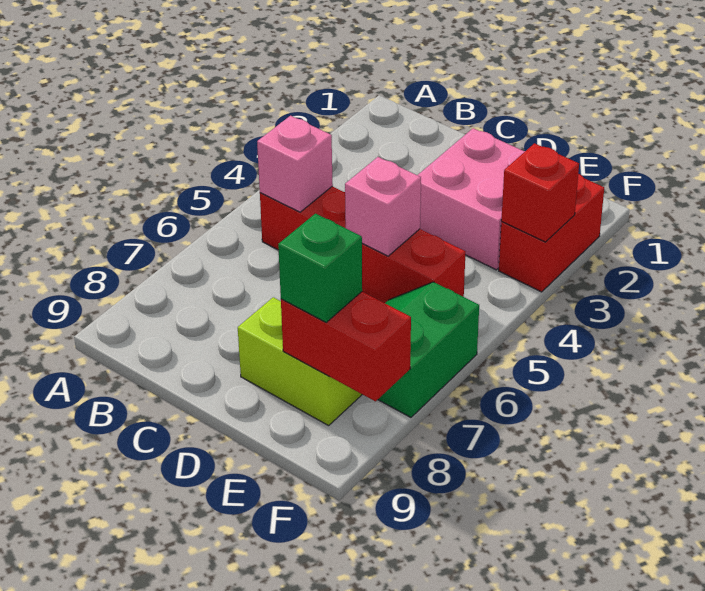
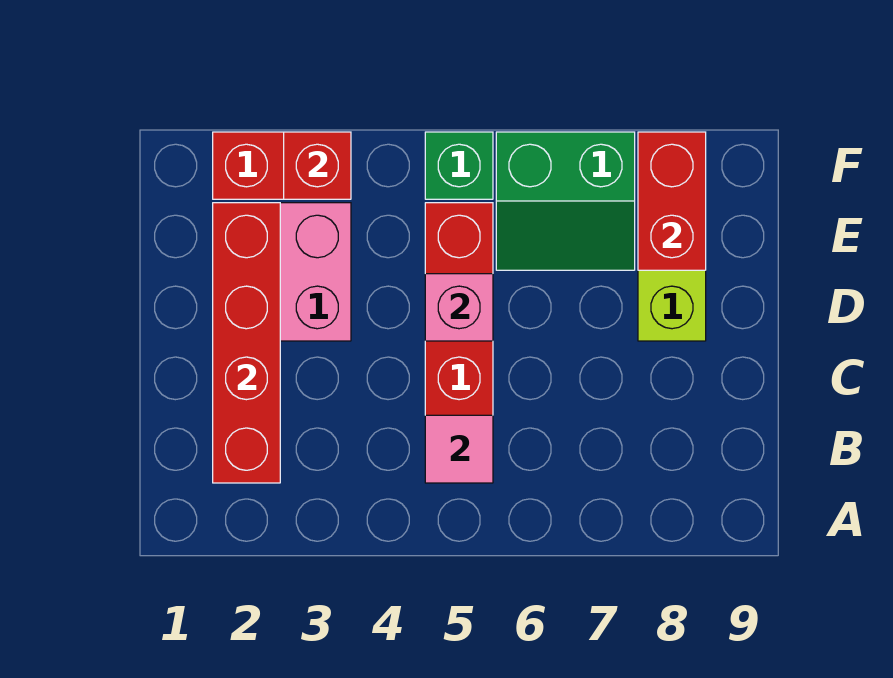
none -> red brick B2:E2 level 2
pink brick B5 level 2 -> pink tile B5 level 2
green brick E8 level 3 -> green brick F5 level 1

